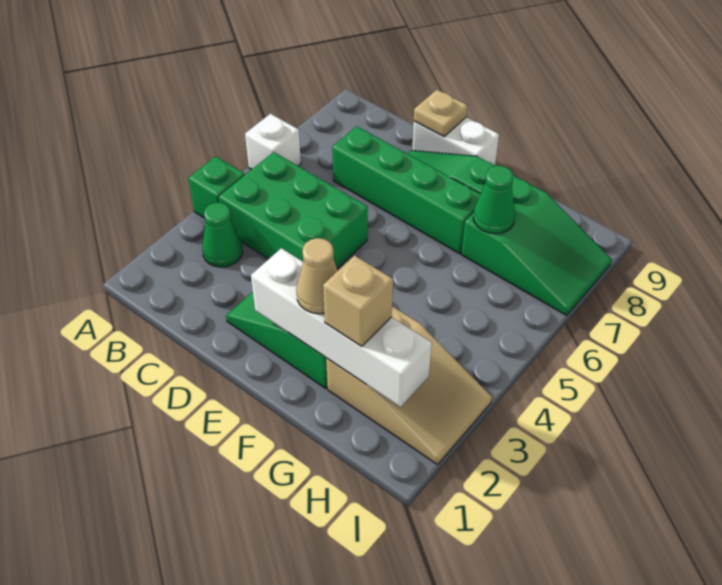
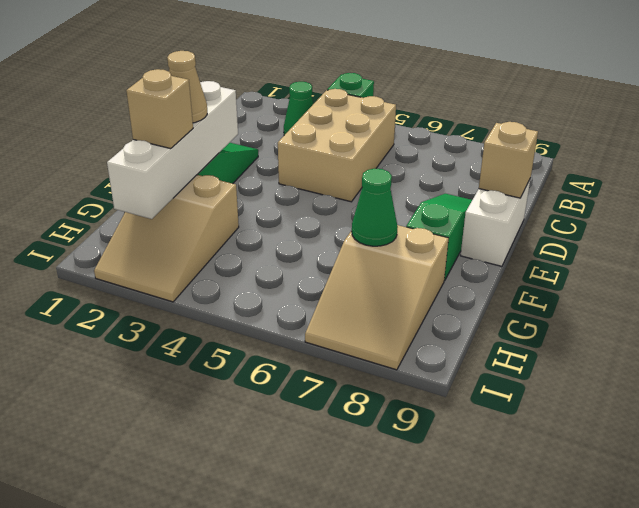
white brick A6 level 1 -> none
green brick B4:D5 level 1 -> tan brick B4:D5 level 1
green brick C7:F7 level 1 -> none
tan plate D9 level 2 -> tan brick D9 level 2
green slope G7:I8 level 1 top G -> tan slope G7:I8 level 1 top G

